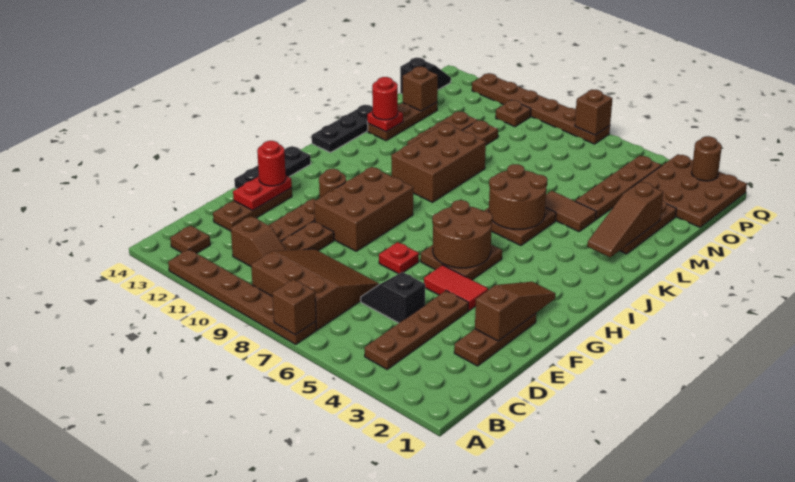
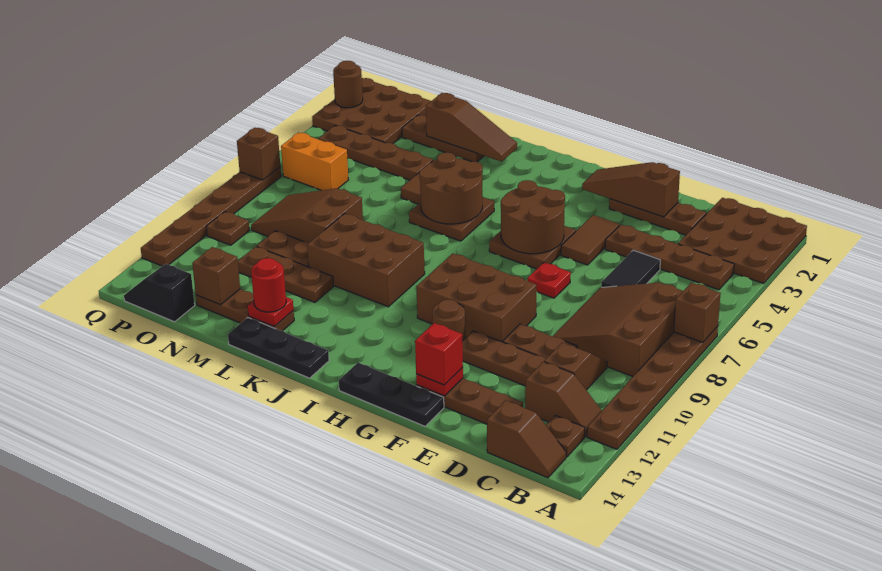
none -> brown plate A1:C3 level 1
none -> brown slope B12:C12 level 1 top C
none -> brown slope B14:C14 level 1 top C
black slope D5:D6 level 1 top 5 -> black tile D5:D6 level 1
red plate E13:F13 level 2 -> red plate F13 level 2
red tile F4:F5 level 1 -> brown tile F4:F5 level 1
red round brick F13 level 3 -> red brick F13 level 3
none -> brown slope M8:O9 level 1 top M
none -> orange brick O6:P6 level 1

